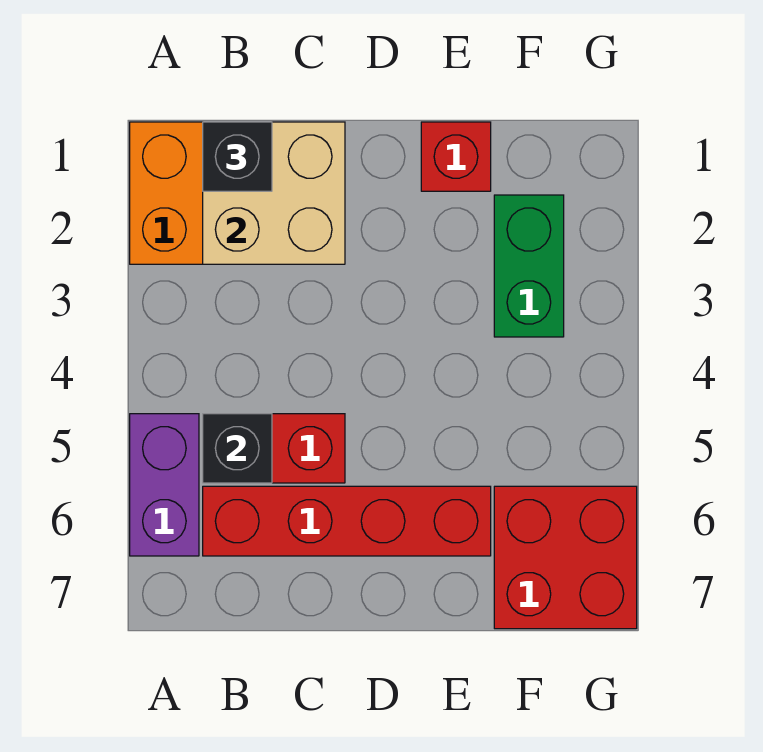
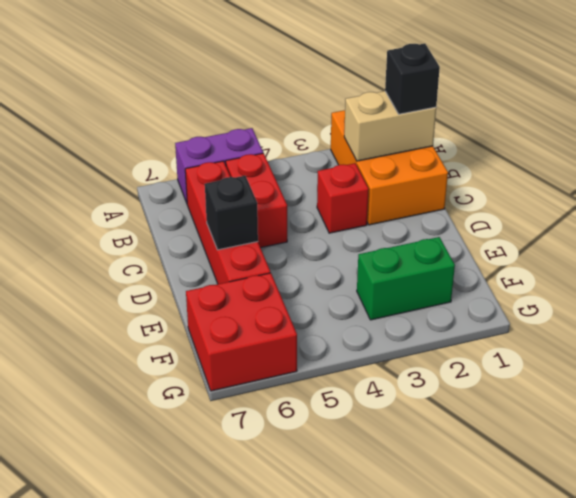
tan brick B1:C2 level 2 -> tan brick B1:B2 level 2
black brick B5 level 2 -> black brick D6 level 2
red brick E1 level 1 -> red brick C3 level 1

